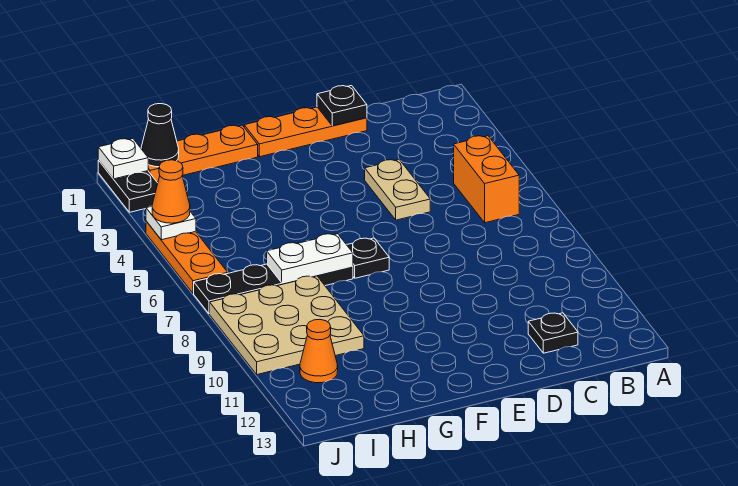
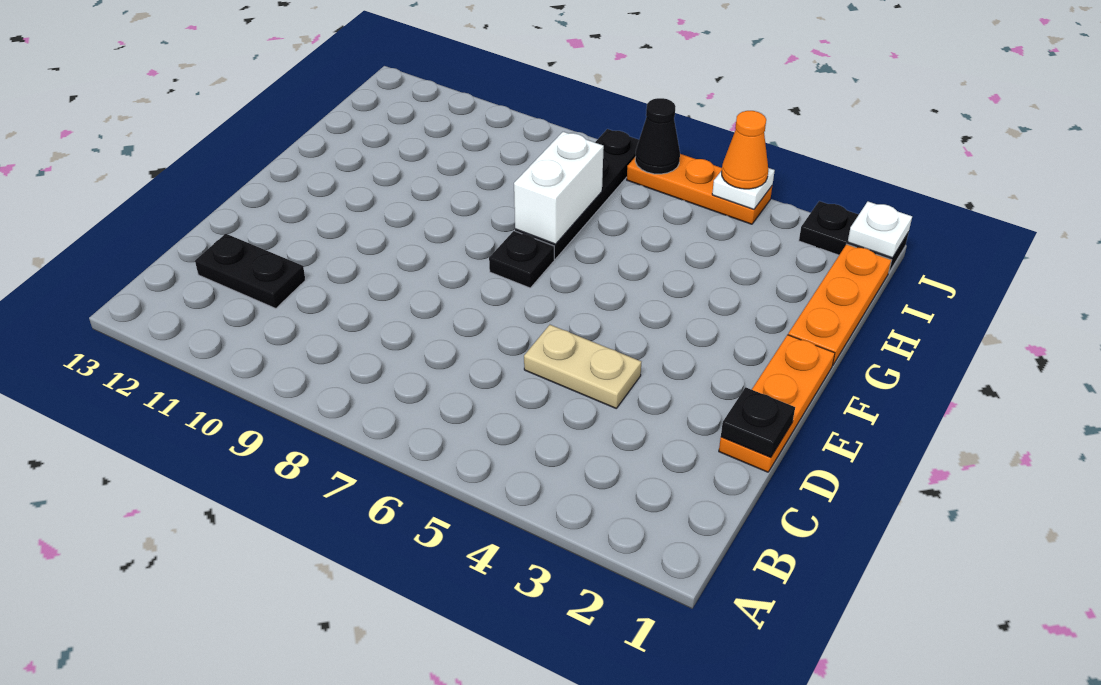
orange brick B5:B6 level 1 -> none
black plate C12 level 1 -> black plate C11:C12 level 1
white plate G7:H7 level 2 -> white brick G7:H7 level 2
tan plate H8:J10 level 1 -> none
black cone I1 level 2 -> black cone J6 level 2
orange cone I11 level 1 -> none

